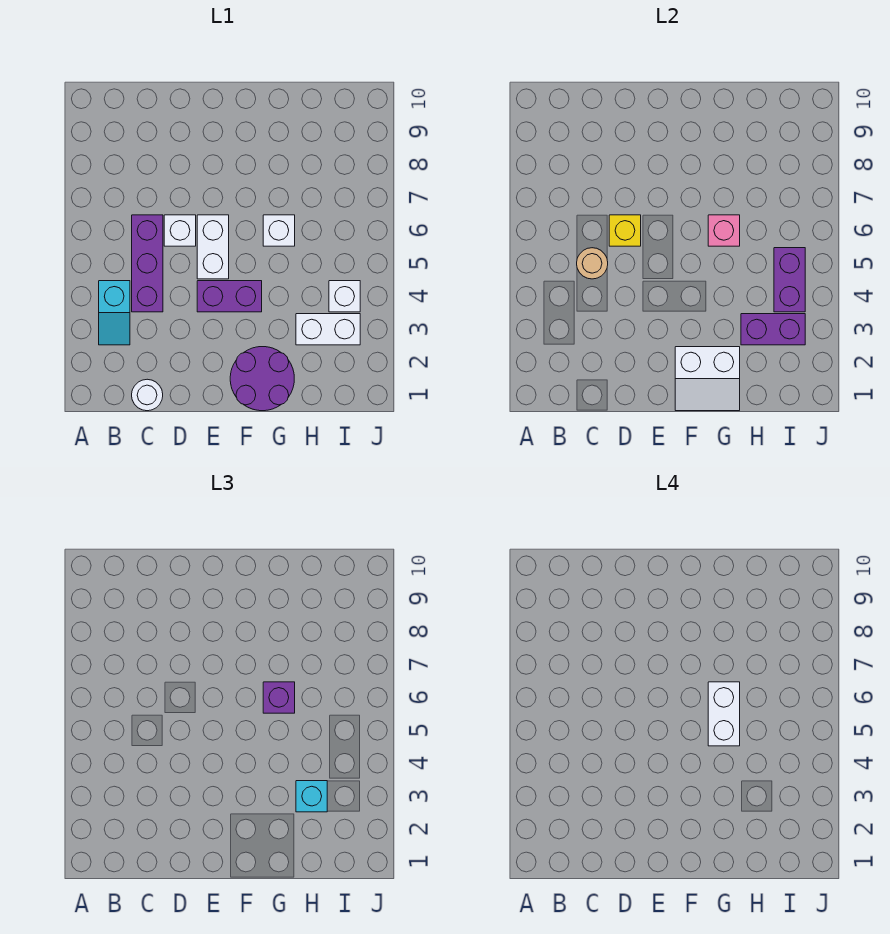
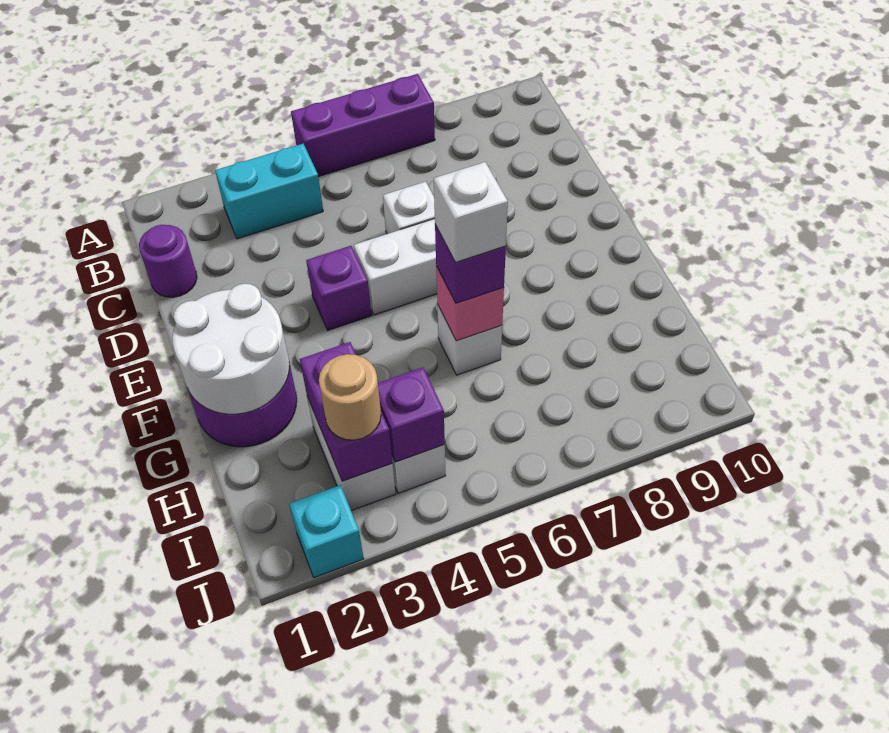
cyan slope B3:B4 level 1 top 4 -> cyan brick B3:B4 level 1
white round brick C1 level 1 -> purple round brick C1 level 1
purple brick C4:C6 level 1 -> purple brick A5:A7 level 1
tan round brick C5 level 2 -> tan round brick I3 level 3
yellow brick D6 level 2 -> none
purple brick E4:F4 level 1 -> purple brick E4 level 1
white slope F1:G2 level 2 top 2 -> white round brick F1:G2 level 2
white brick G5:G6 level 4 -> white brick G6 level 4
cyan brick H3 level 3 -> cyan brick J2 level 1
purple brick I4:I5 level 2 -> purple brick I4 level 2

